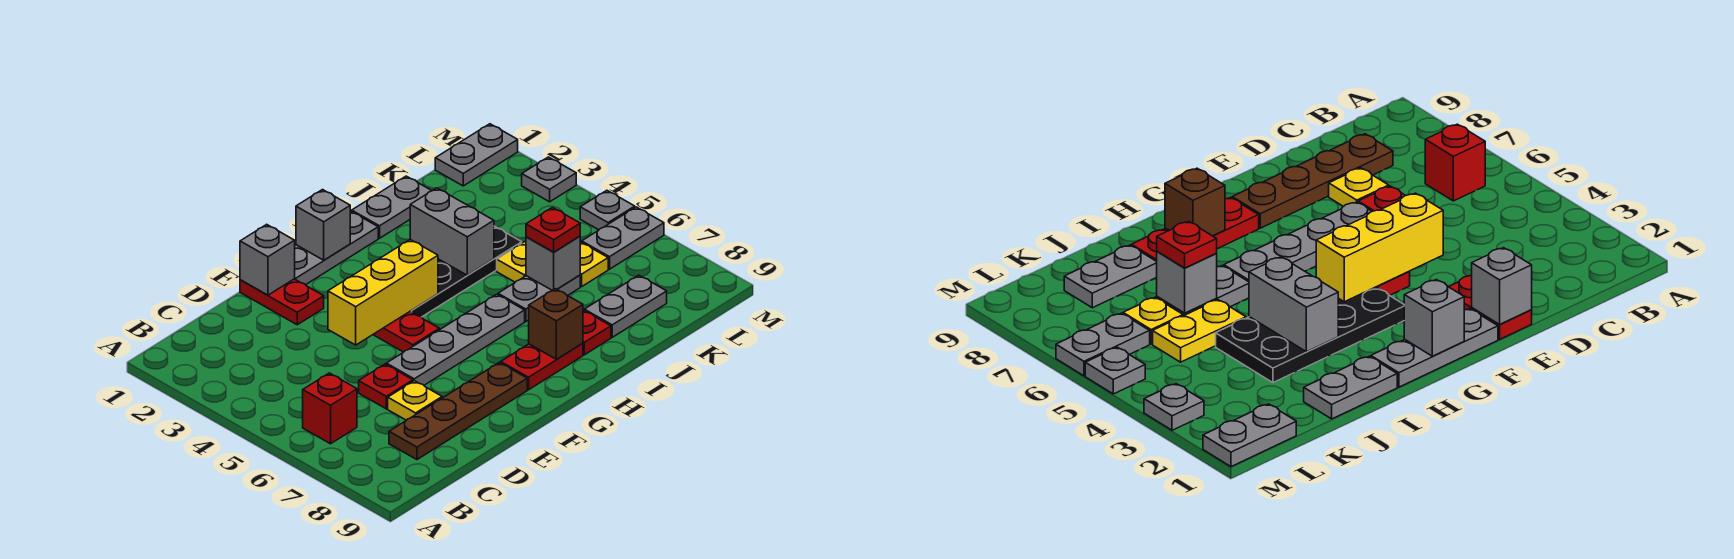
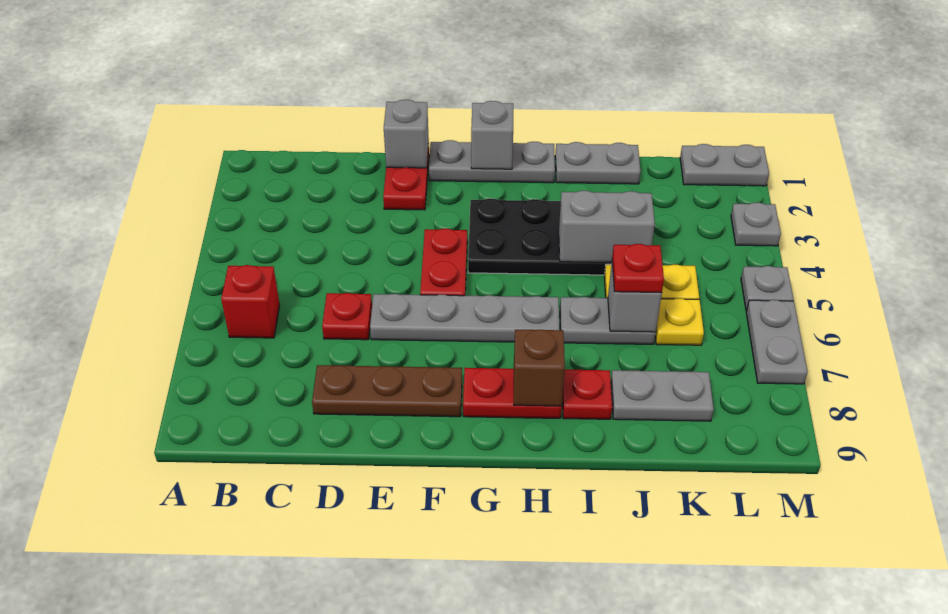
brown plate C8:F8 level 1 -> brown plate D8:F8 level 1
yellow plate D7 level 1 -> none
yellow brick E4:G4 level 2 -> none
grey brick I3:I4 level 2 -> grey brick I4:J4 level 2
grey plate L6:M6 level 1 -> grey plate M6:M7 level 1

